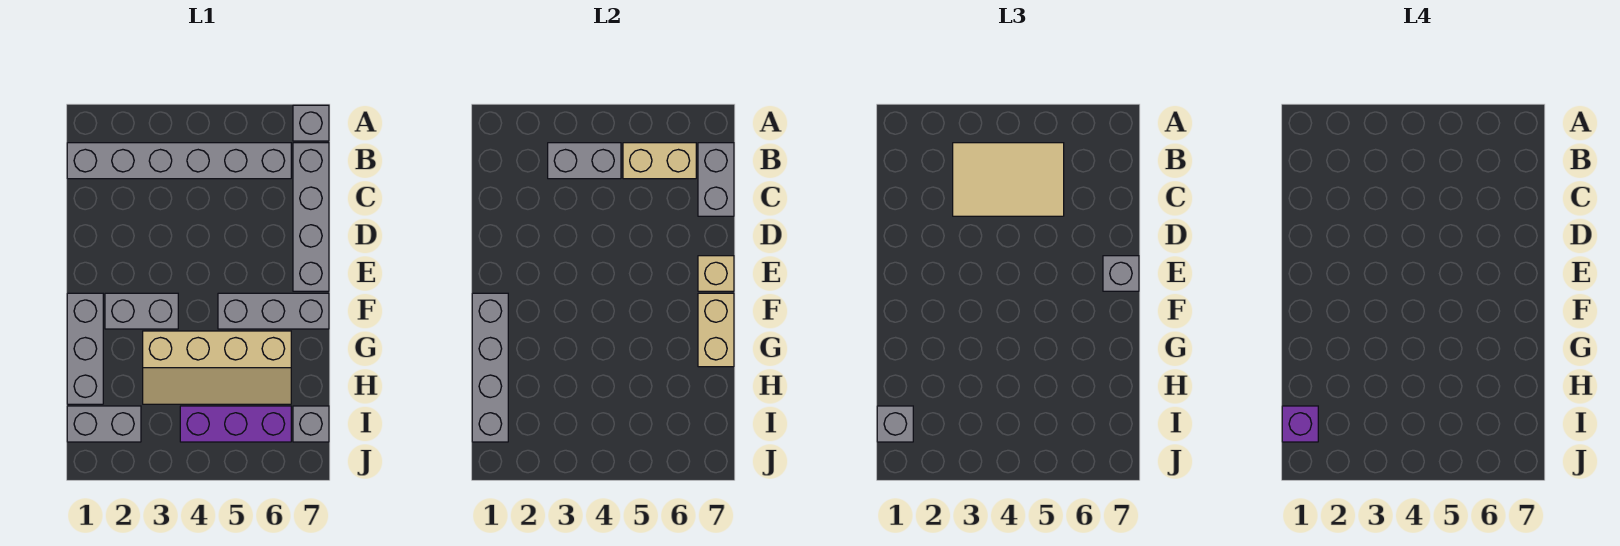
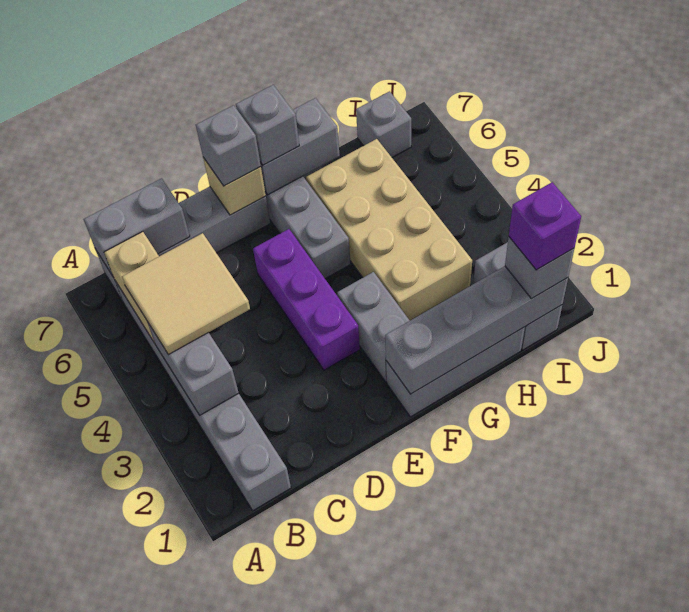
grey brick A7 level 1 -> grey brick F7 level 3
tan tile B3:C5 level 3 -> tan tile B4:C5 level 3
tan brick F7:G7 level 2 -> grey brick F7:G7 level 2
tan slope G3:H6 level 1 top G -> tan brick G3:H6 level 1
purple brick I4:I6 level 1 -> purple brick E3:E5 level 1

